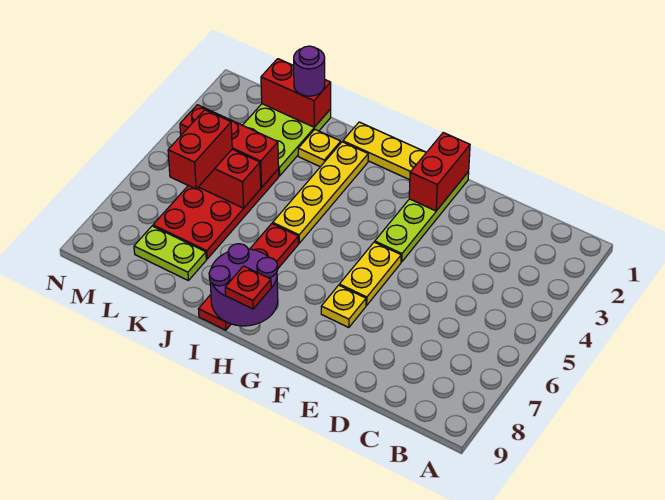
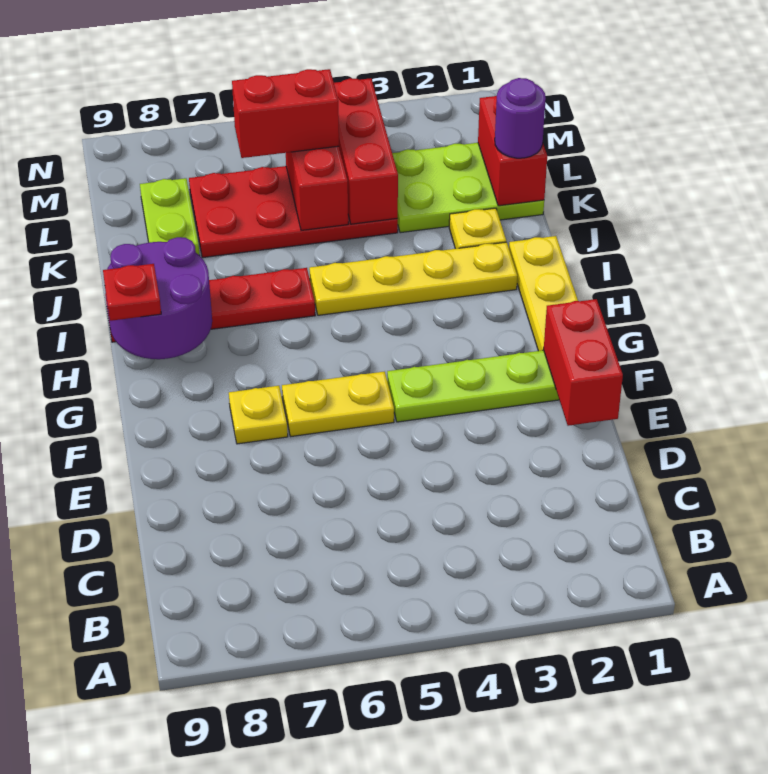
red brick F1:F2 level 2 -> red brick E1:F1 level 2

